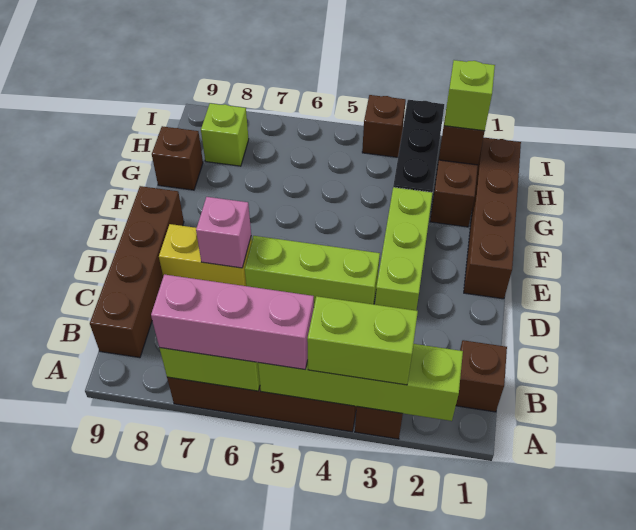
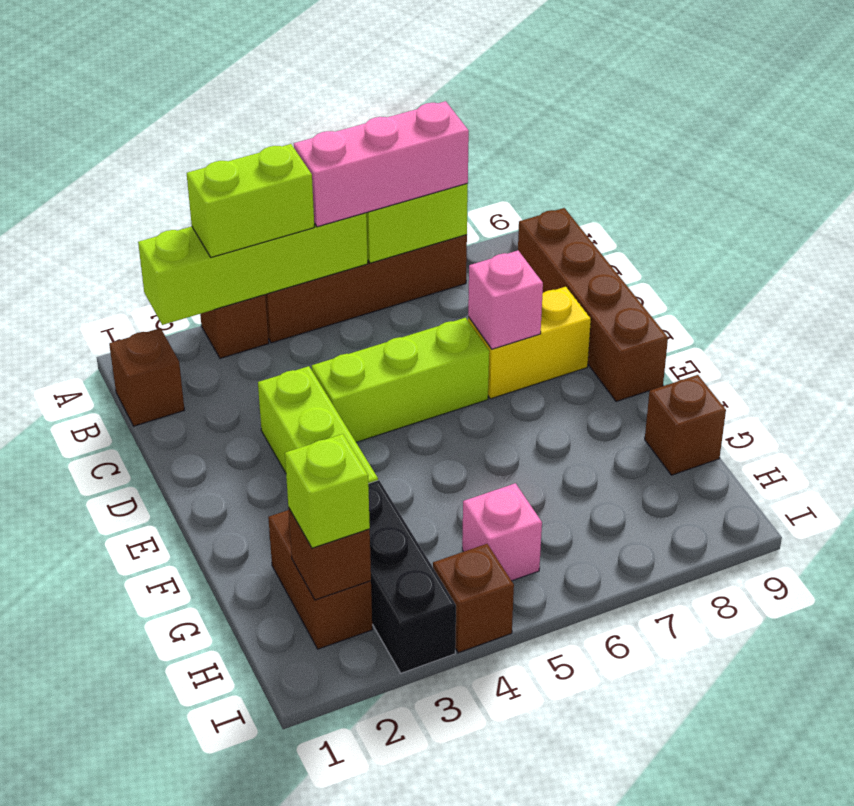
brown brick E1:H1 level 1 -> none
none -> pink brick H5 level 1
lime brick H8 level 1 -> none

